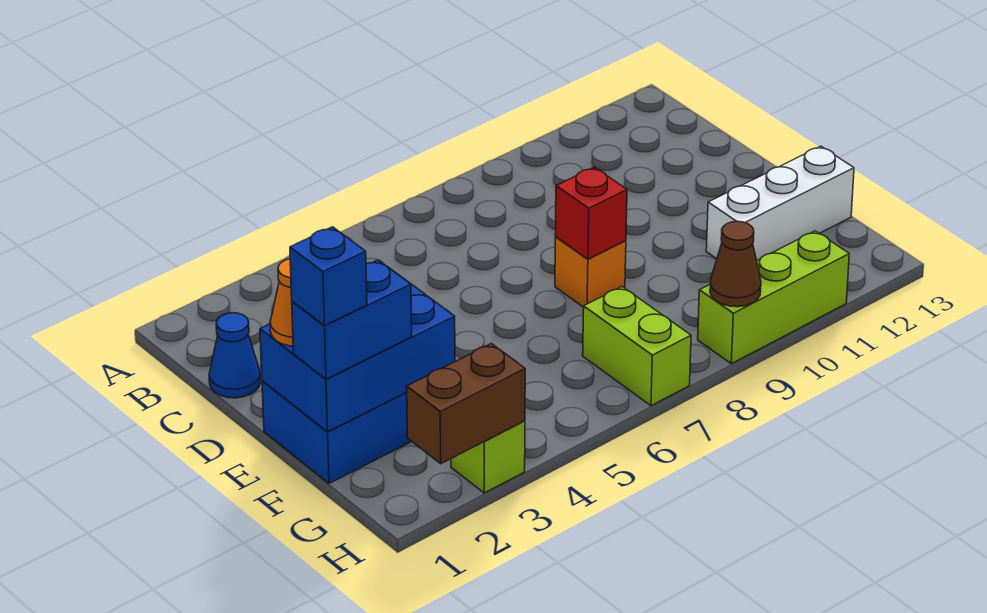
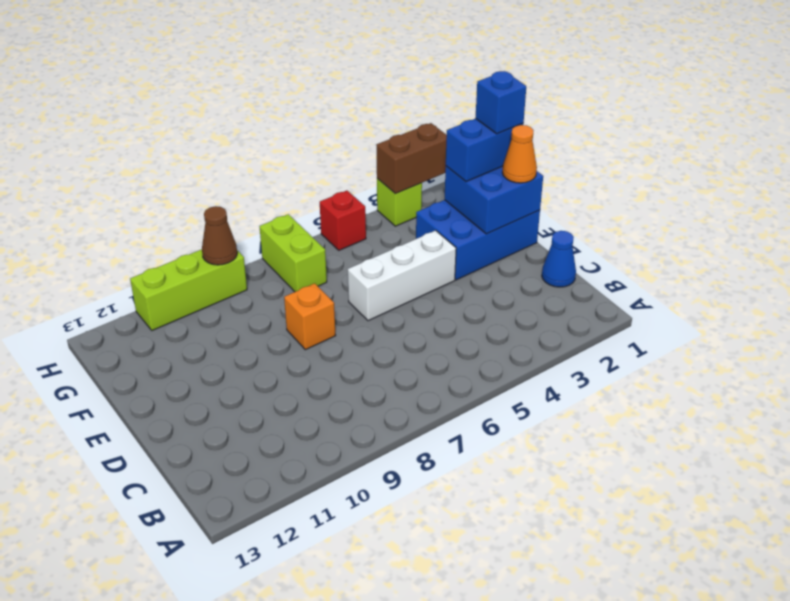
blue brick E1:F3 level 2 -> blue brick E1:F2 level 2
red brick E8 level 2 -> red brick H5 level 1
white brick F11:F13 level 1 -> white brick E4:E6 level 1

